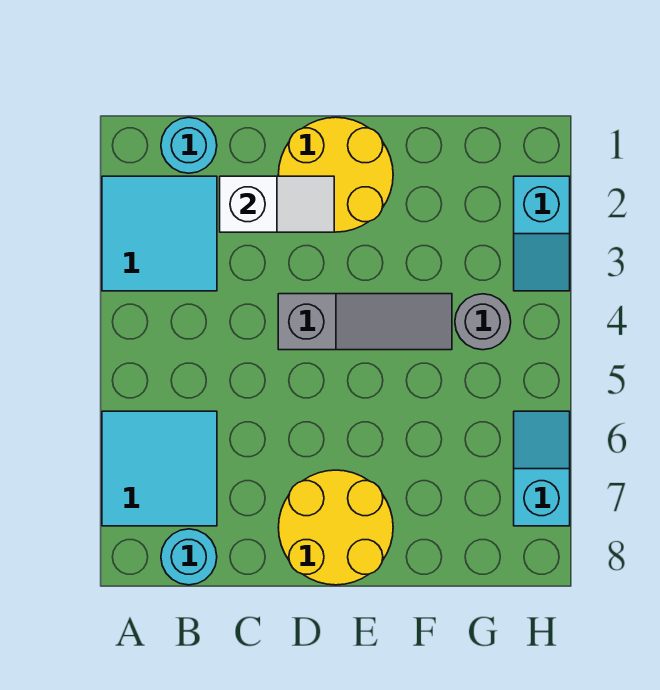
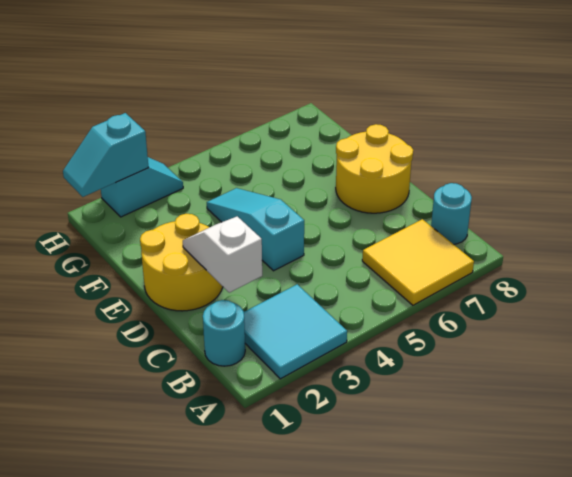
cyan tile A6:B7 level 1 -> yellow tile A6:B7 level 1
grey slope D4:F4 level 1 top D -> cyan slope D4:F4 level 1 top D
grey round brick G4 level 1 -> none
cyan slope H6:H7 level 1 top 7 -> cyan slope H1:H2 level 2 top 2

